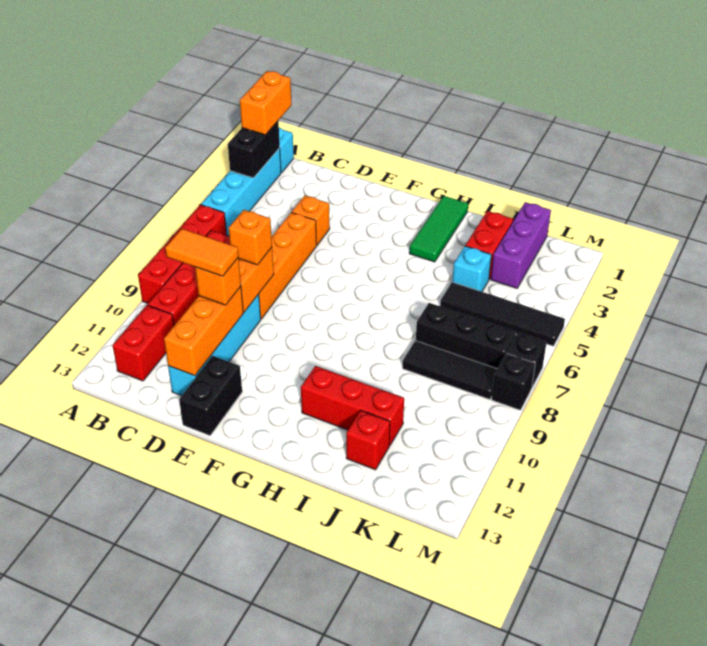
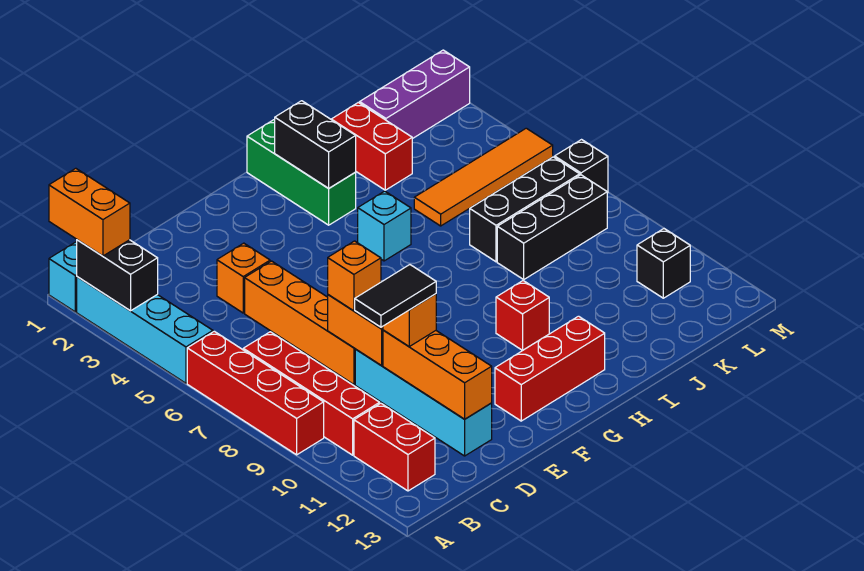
orange tile C10:D10 level 4 -> black tile C10:D10 level 4
black brick E12:E13 level 1 -> black brick H2:H3 level 2
green tile H1:H3 level 1 -> green brick H1:H3 level 1
red brick H11:J11 level 1 -> red brick F12:H12 level 1
cyan brick J4 level 1 -> cyan brick H5 level 1
black tile J5:M5 level 1 -> orange tile J5:M5 level 1
black tile J8:L8 level 1 -> black brick J8:L8 level 1
red brick J12 level 1 -> red brick H10 level 1
purple brick K1:K3 level 1 -> purple brick K2:M2 level 1
black brick M8 level 1 -> black brick L11 level 1

